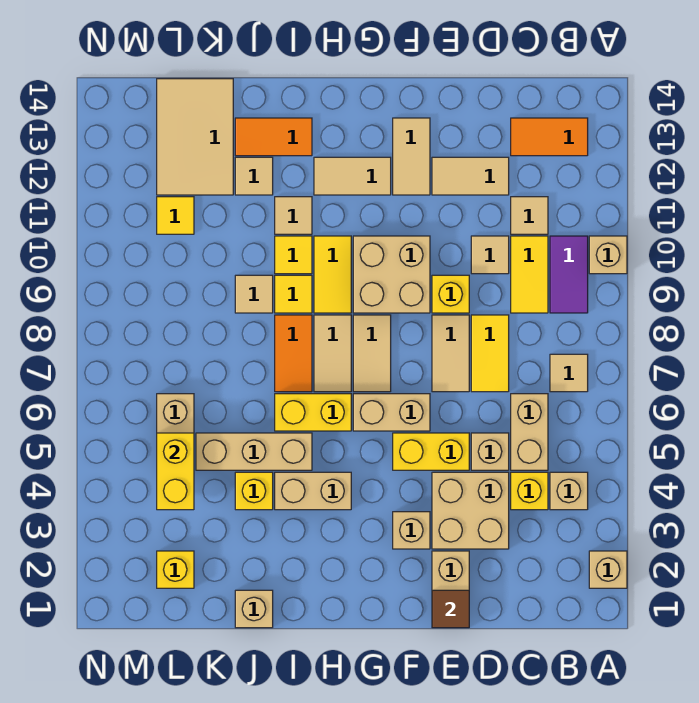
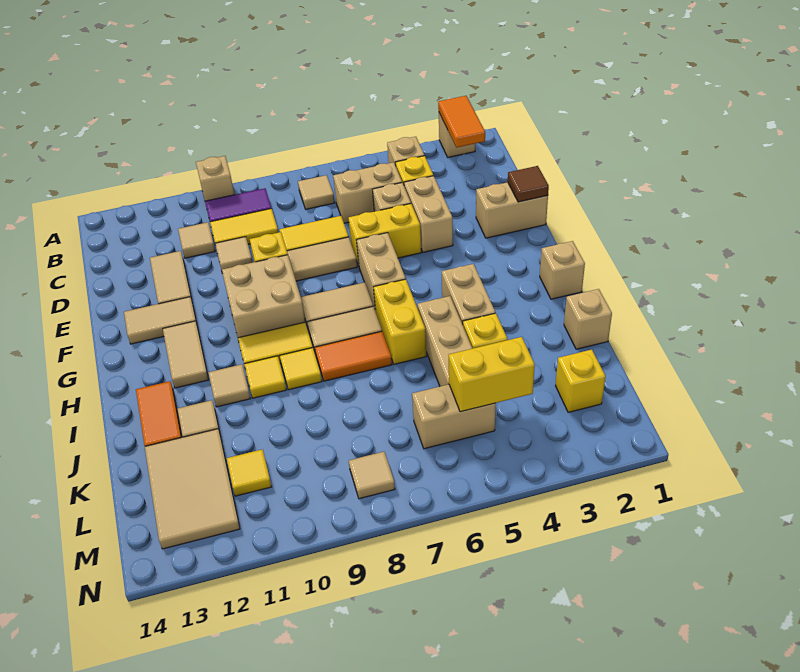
orange tile B13:C13 level 1 -> orange tile A2:B2 level 2
tan brick D3:E4 level 1 -> tan brick D4:E4 level 1
yellow brick E5:F5 level 1 -> yellow brick E5:E6 level 1
tan brick F3 level 1 -> tan brick H1 level 1
tan tile J9 level 1 -> tan tile M8 level 1
tan tile K12:L14 level 1 -> tan tile K12:M13 level 1

